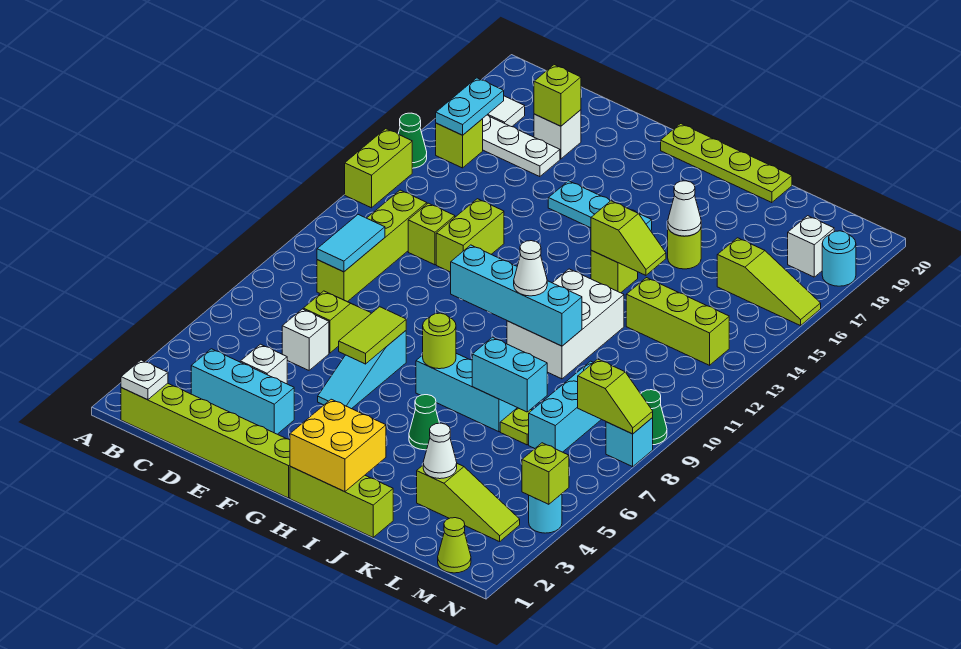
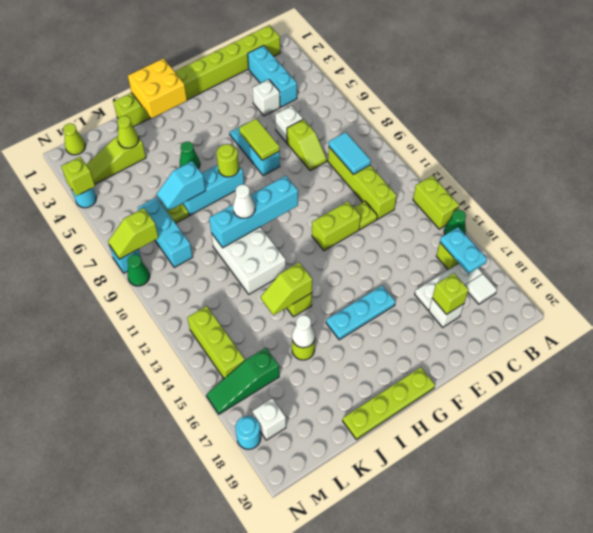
white plate B1 level 2 -> none
cyan brick C3:E3 level 1 -> cyan brick C2:C4 level 1
lime brick D12 level 1 -> lime plate D12 level 1
lime brick E12:E13 level 1 -> lime brick E12:F12 level 1
cyan brick J7:K7 level 2 -> cyan slope J7:K7 level 2 top J
white cone K3 level 2 -> lime cone K3 level 2
lime brick K13:M13 level 1 -> lime brick M13:M15 level 1
lime slope L16:N16 level 1 top L -> green slope L16:N16 level 1 top L

